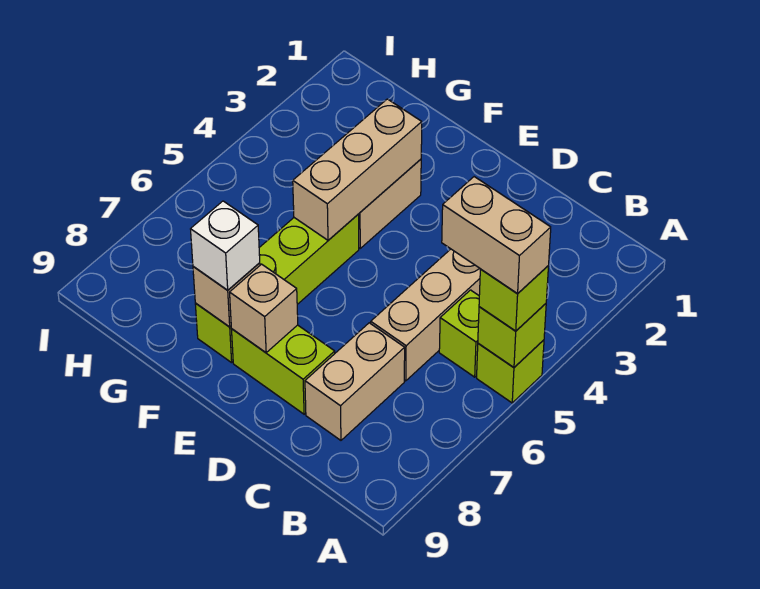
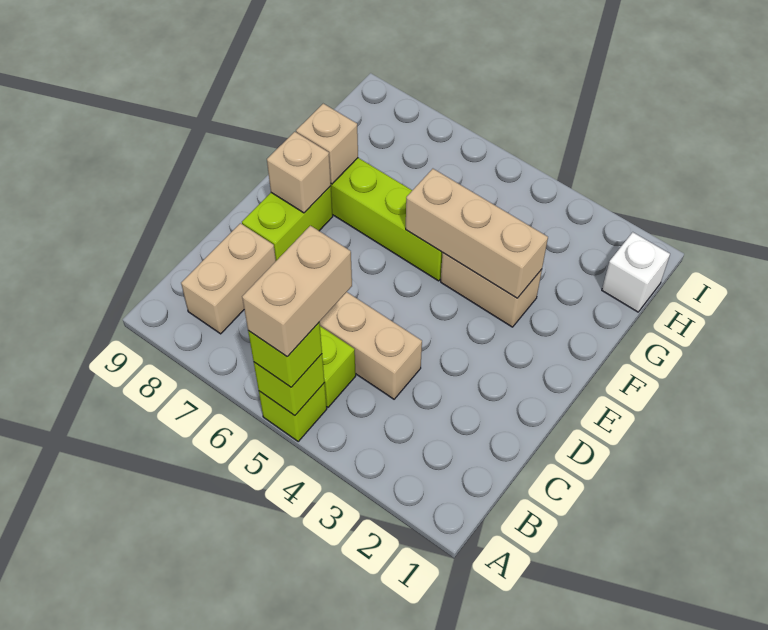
tan brick C7:C8 level 1 -> tan brick B8:C8 level 1
white brick F8 level 3 -> white brick H1 level 1

